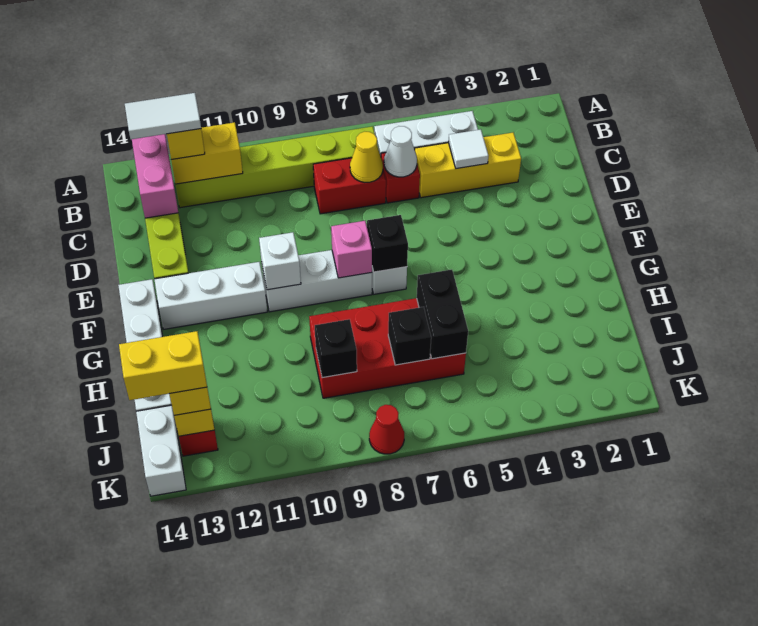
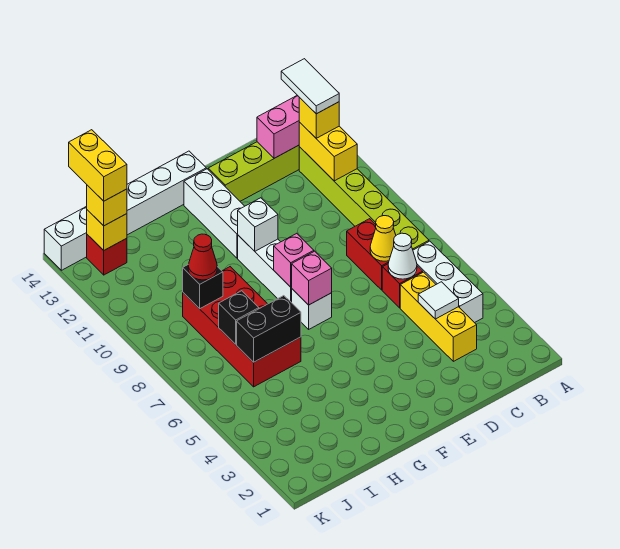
black brick F7 level 2 -> pink brick F7 level 2
red cone K8 level 1 -> red cone I9 level 3

